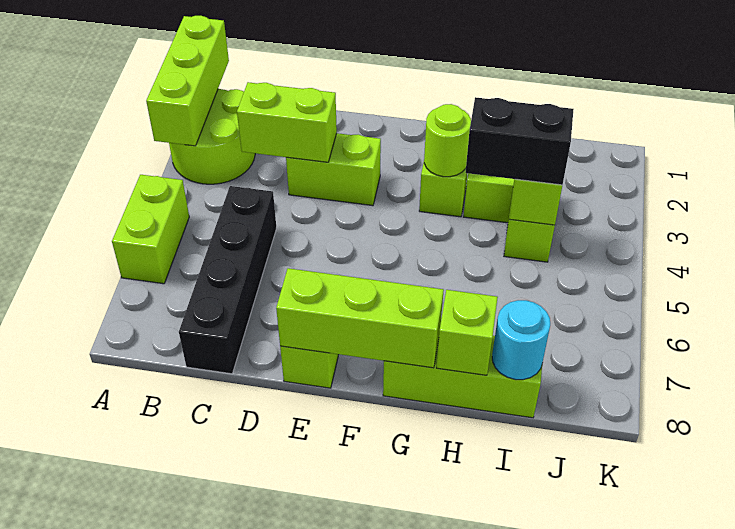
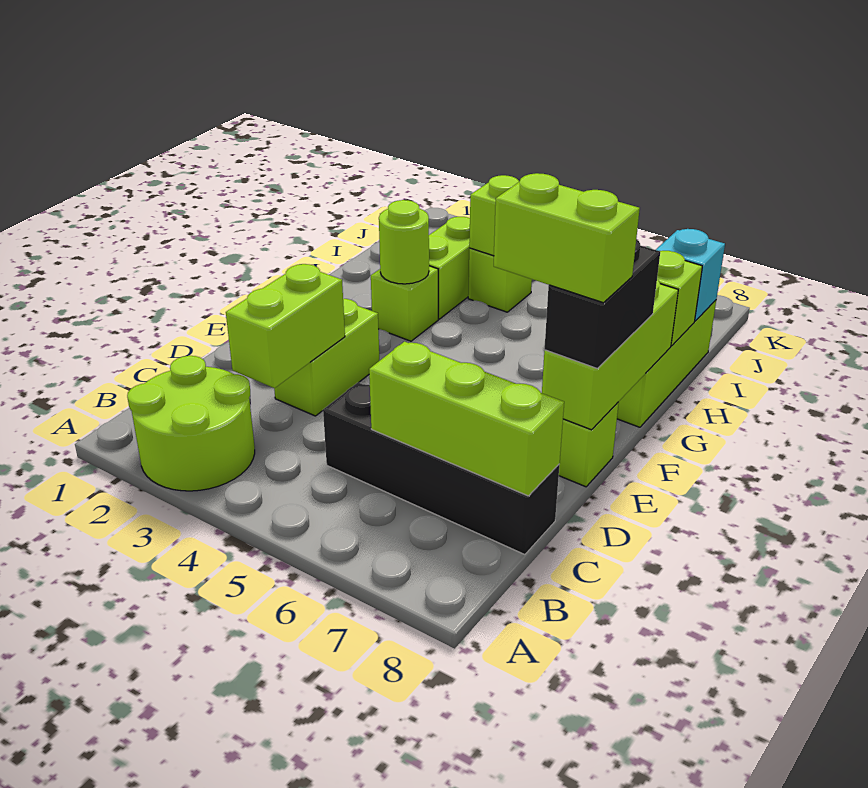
lime brick A1:A3 level 2 -> lime brick C6:C8 level 2
lime brick A5:A6 level 1 -> lime brick E7:E8 level 4
black brick H4:I4 level 3 -> black brick E8:F8 level 3
cyan round brick I8 level 2 -> cyan brick I8 level 2

